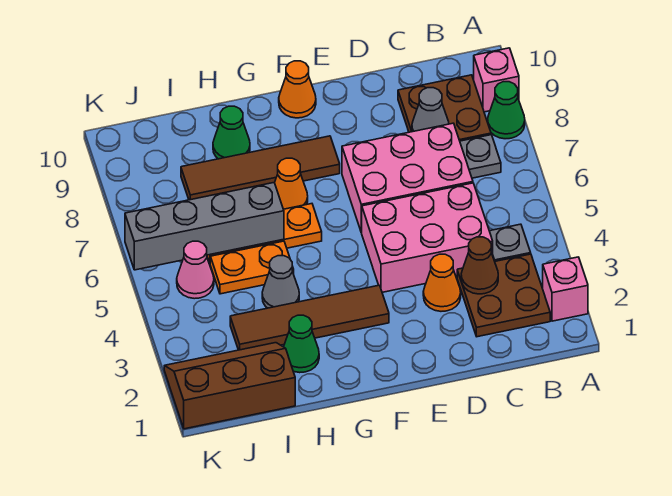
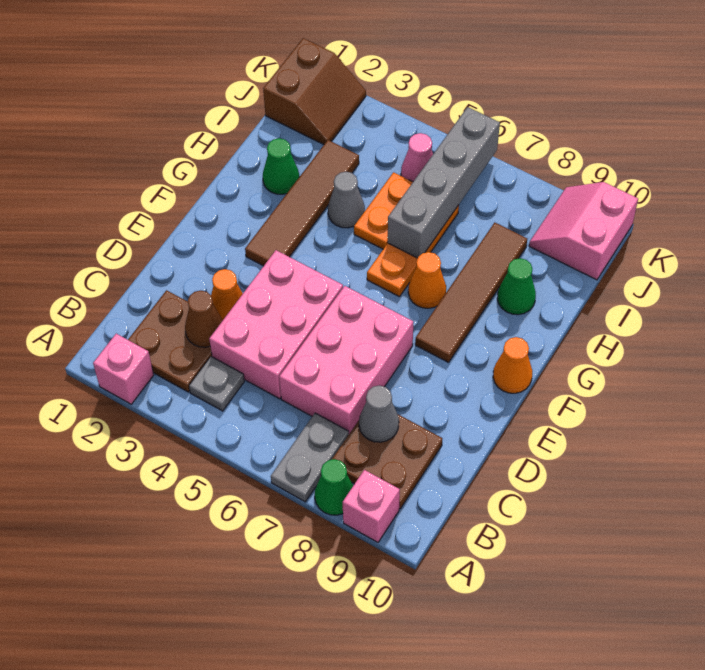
grey plate B7 level 1 -> grey plate A7:B7 level 1
brown slope I1:K2 level 1 top 1 -> brown slope J1:K2 level 1 top 1
none -> pink slope J9:K10 level 1 top 10

